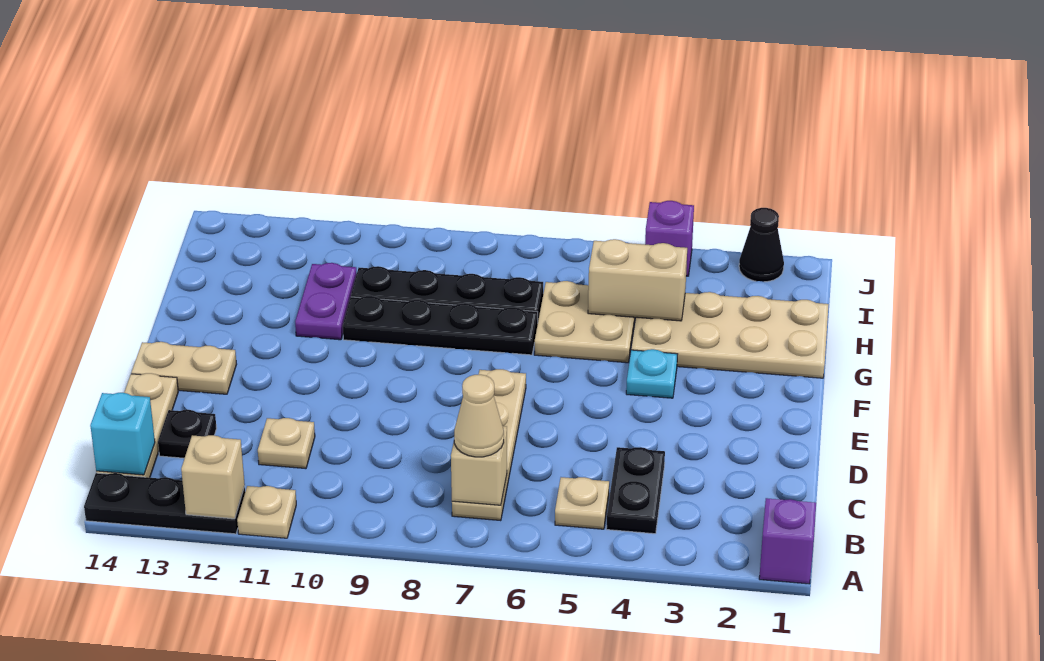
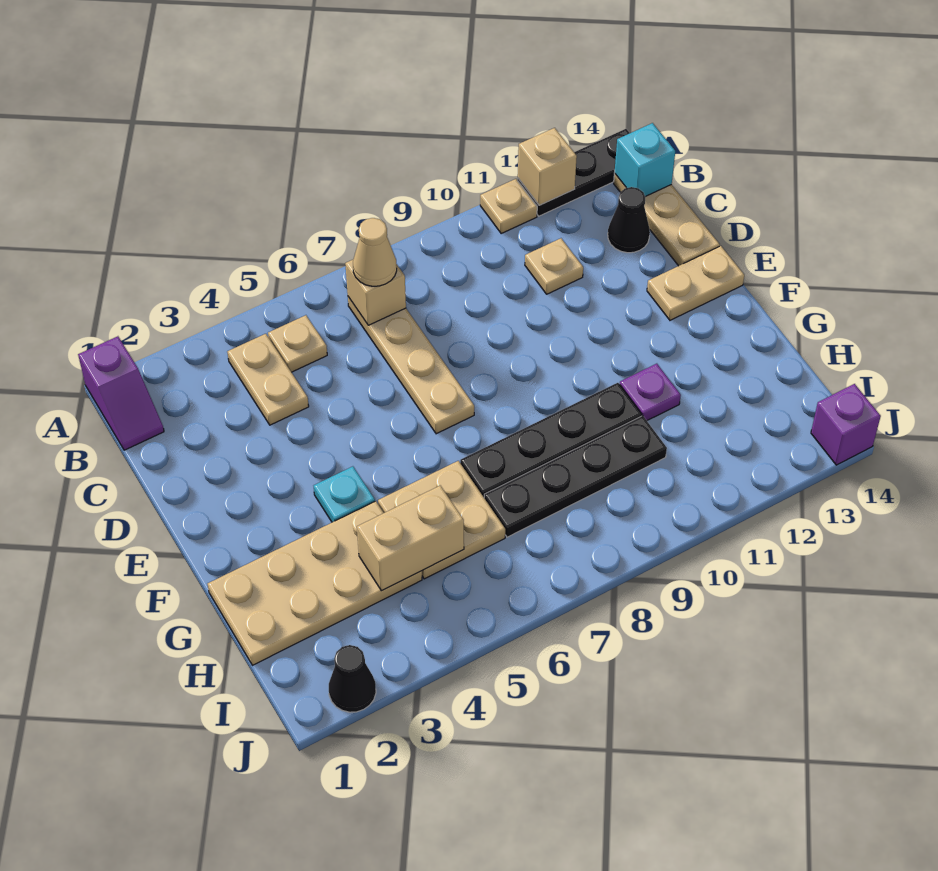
black plate B4:C4 level 1 -> tan plate B4:C4 level 1
black plate C13 level 1 -> black cone C13 level 1
purple plate G11:H11 level 1 -> purple plate G11 level 1
purple brick J4 level 1 -> purple brick J14 level 1

